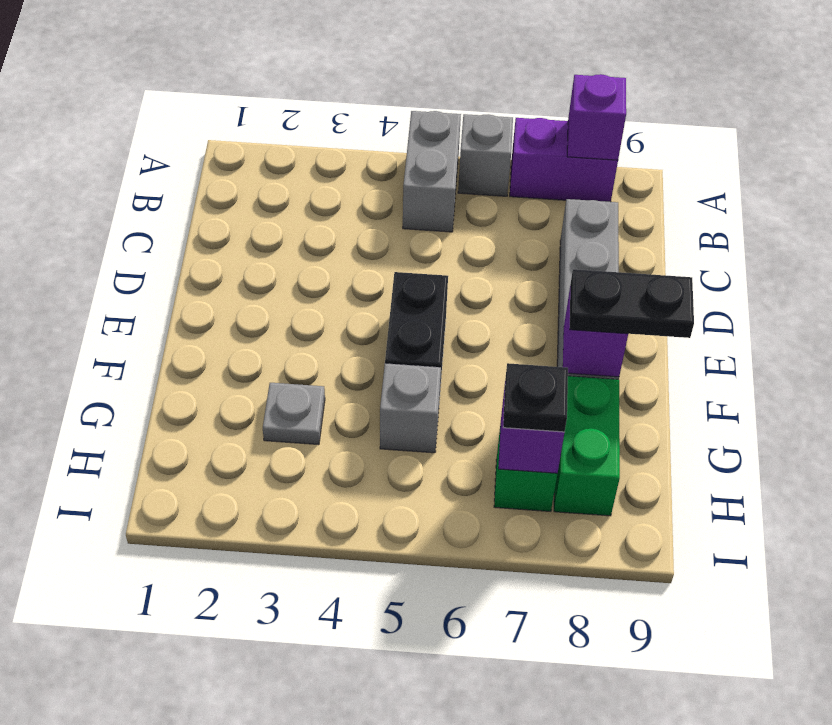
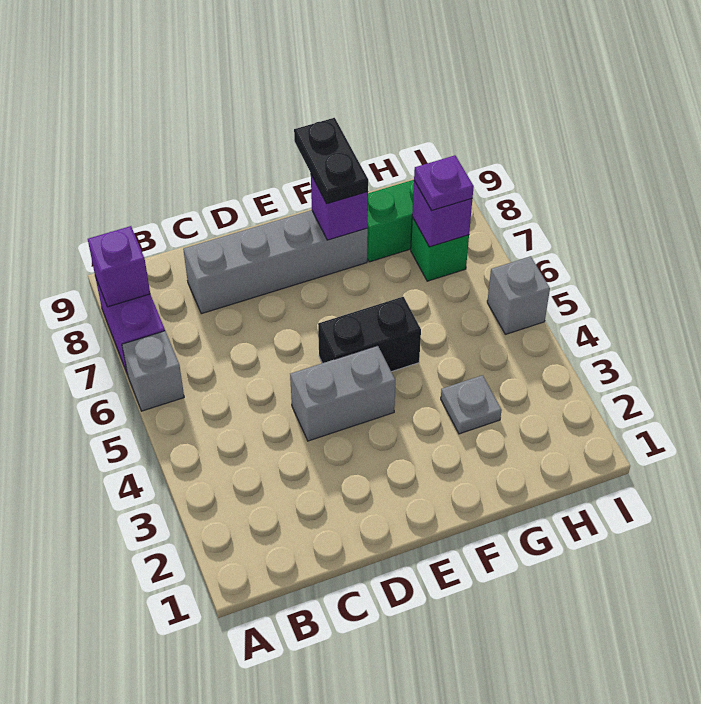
grey brick A5:B5 level 1 -> grey brick D4:E4 level 1
grey brick G5 level 1 -> grey brick I5 level 1
black plate H7 level 3 -> purple plate H7 level 3

